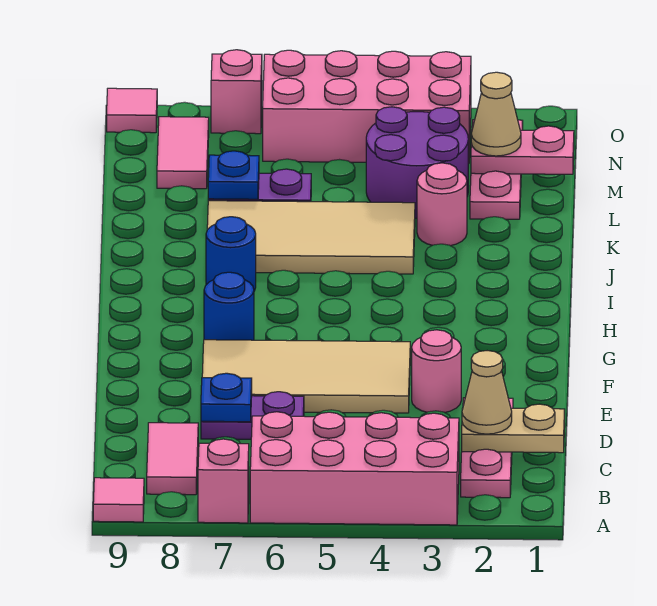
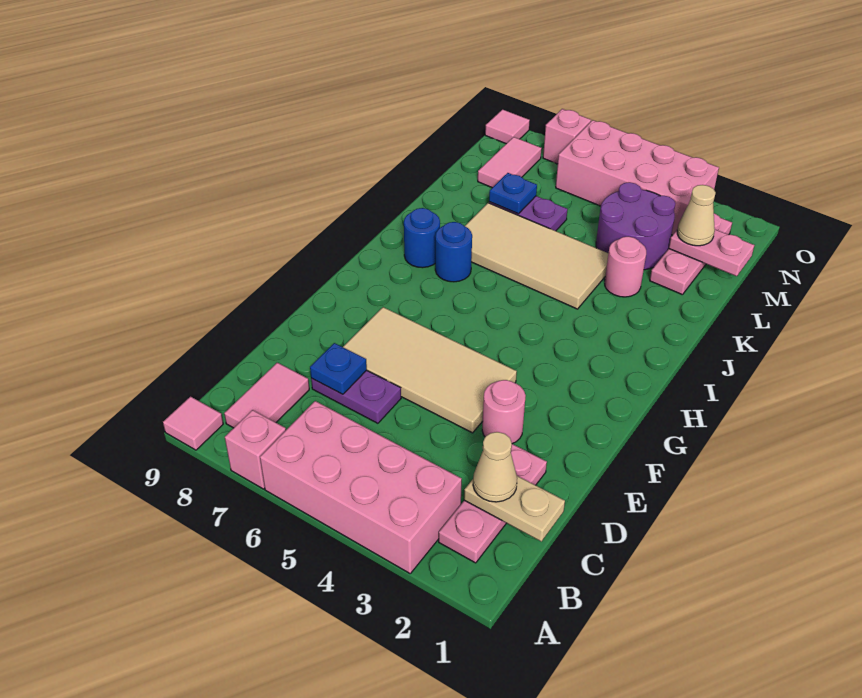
blue round brick G7 level 1 -> blue round brick I8 level 1

